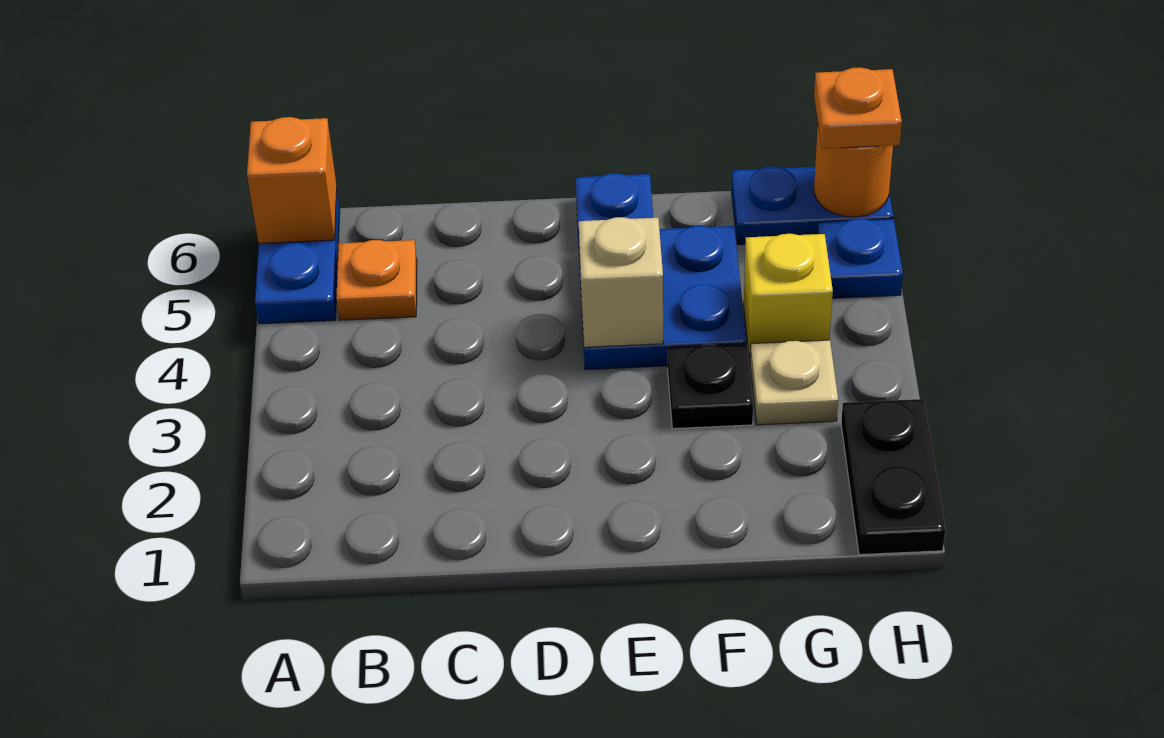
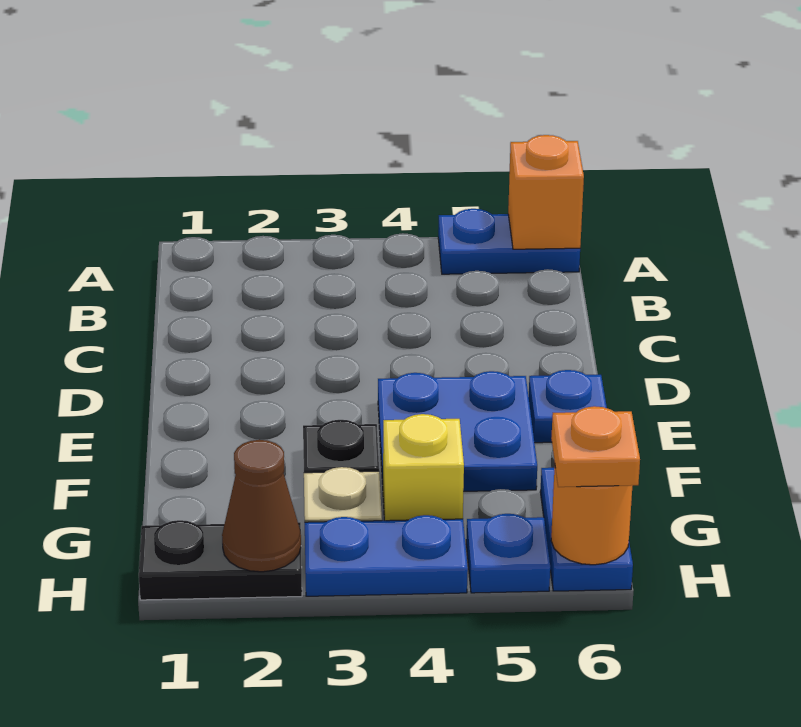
orange plate B5 level 1 -> none
tan brick E4 level 2 -> none
none -> brown cone H2 level 2
none -> blue plate H3:H4 level 1

